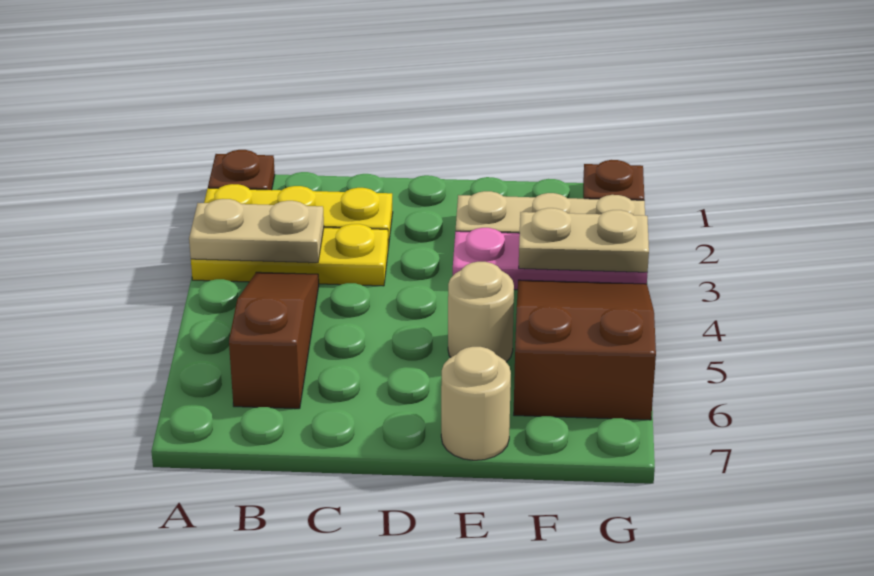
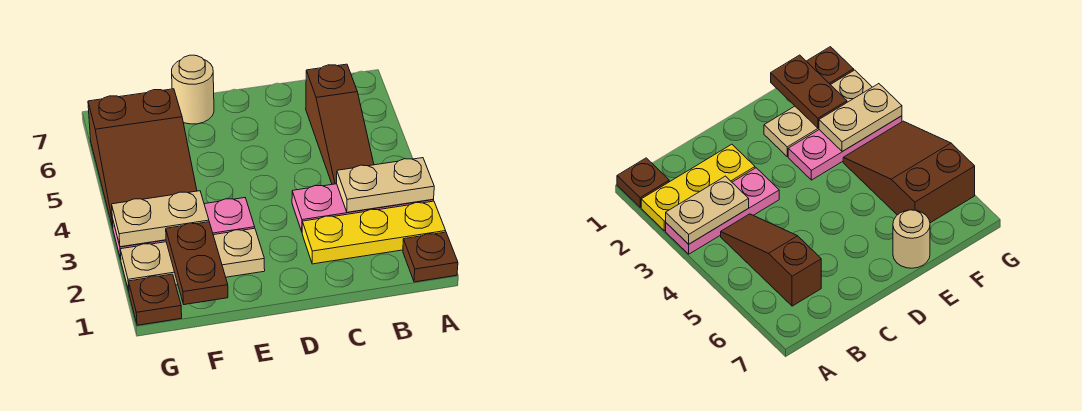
yellow plate A3:C3 level 1 -> pink plate A3:C3 level 1
tan round brick E5 level 1 -> none
none -> brown plate F1:F2 level 2

